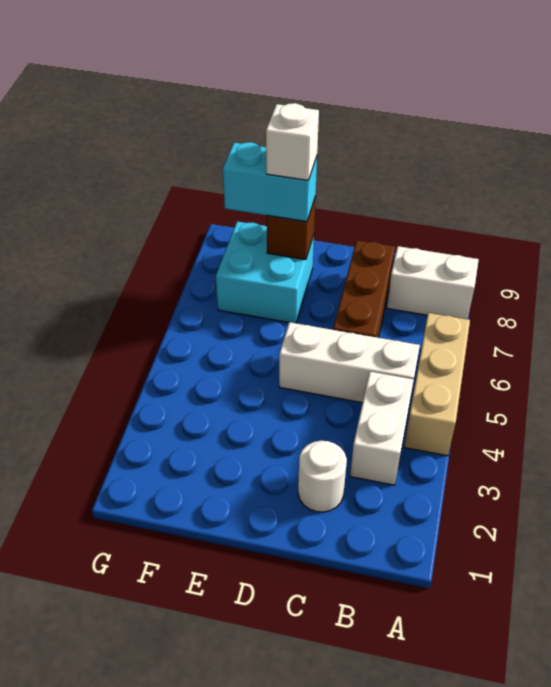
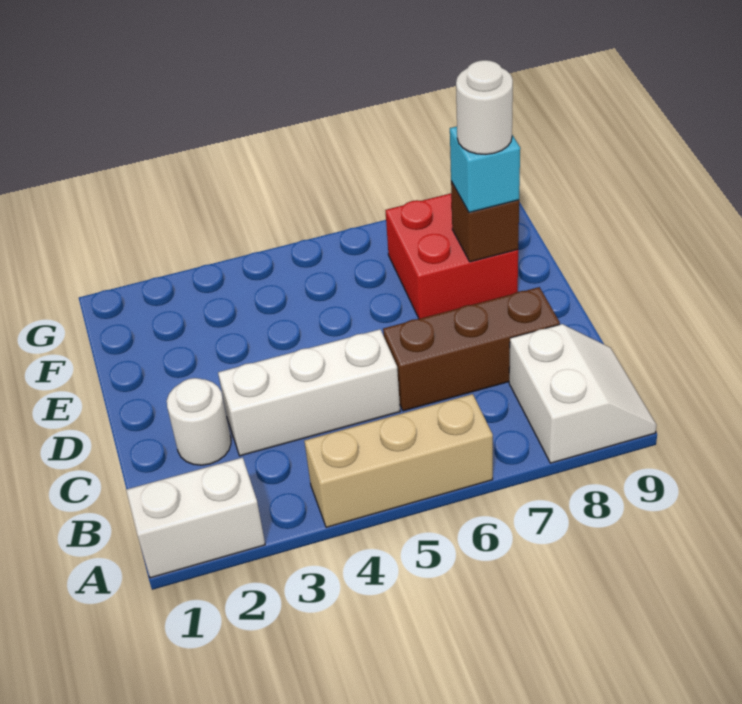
white brick B3:B4 level 1 -> white brick A1:A2 level 1
white brick B5:D5 level 1 -> white brick C3:C5 level 1
cyan brick E7:F8 level 1 -> red brick E7:F8 level 1
cyan brick E8:F8 level 3 -> cyan brick E8 level 3
white brick E8 level 4 -> white round brick E8 level 4

